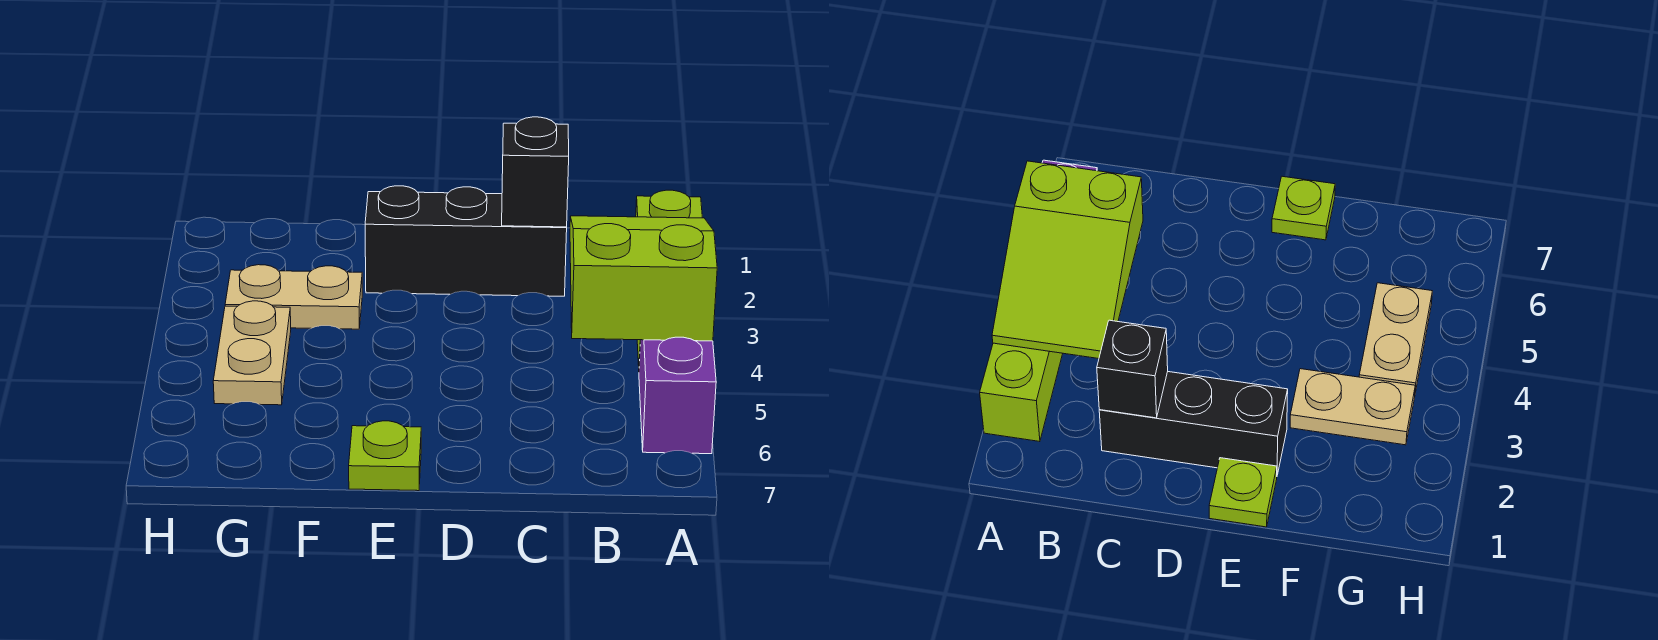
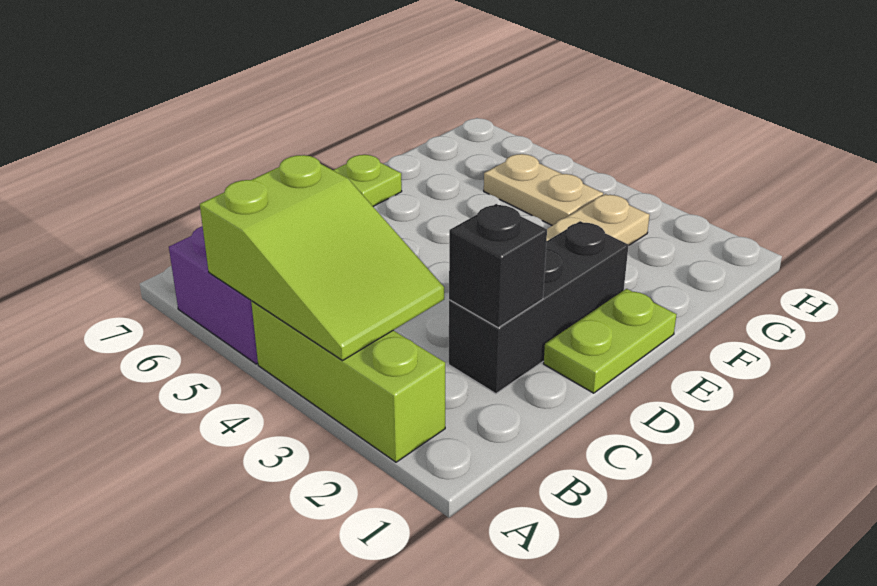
lime plate E1 level 1 -> lime plate D1:E1 level 1

